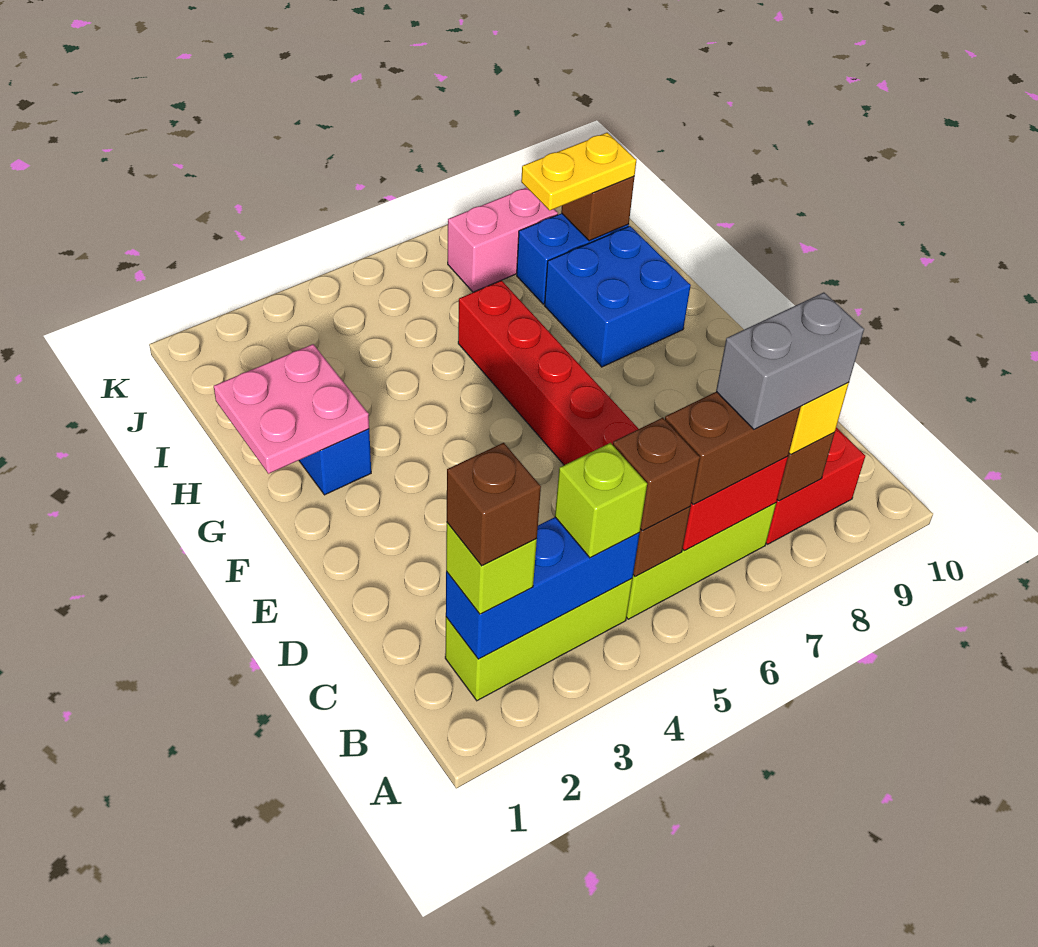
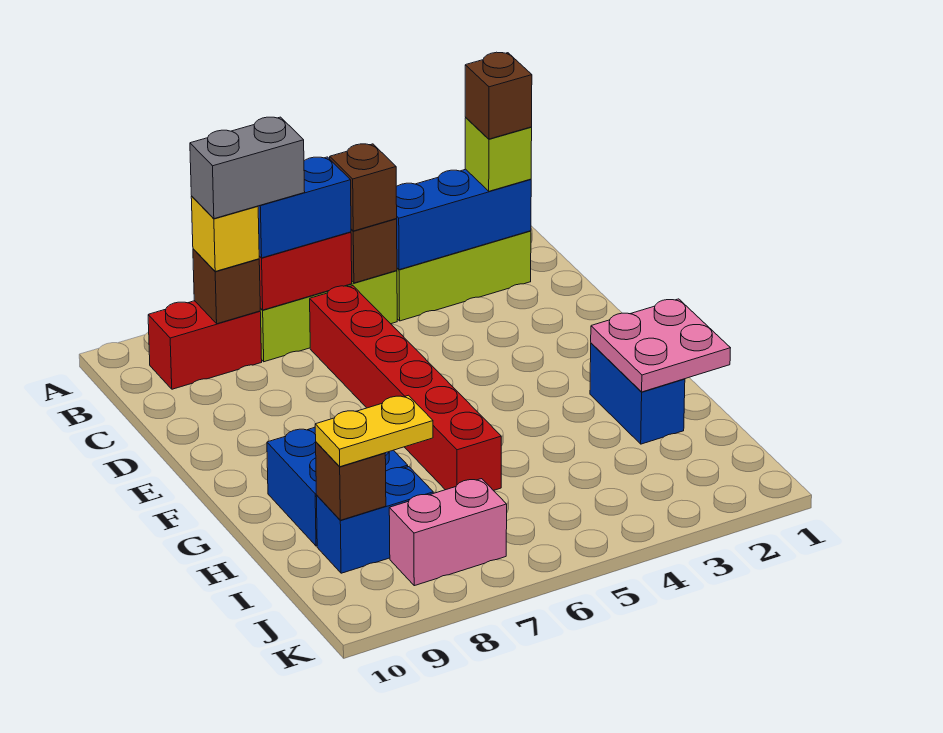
lime brick B4 level 3 -> none
brown brick B6:B7 level 3 -> blue brick B6:B7 level 3

